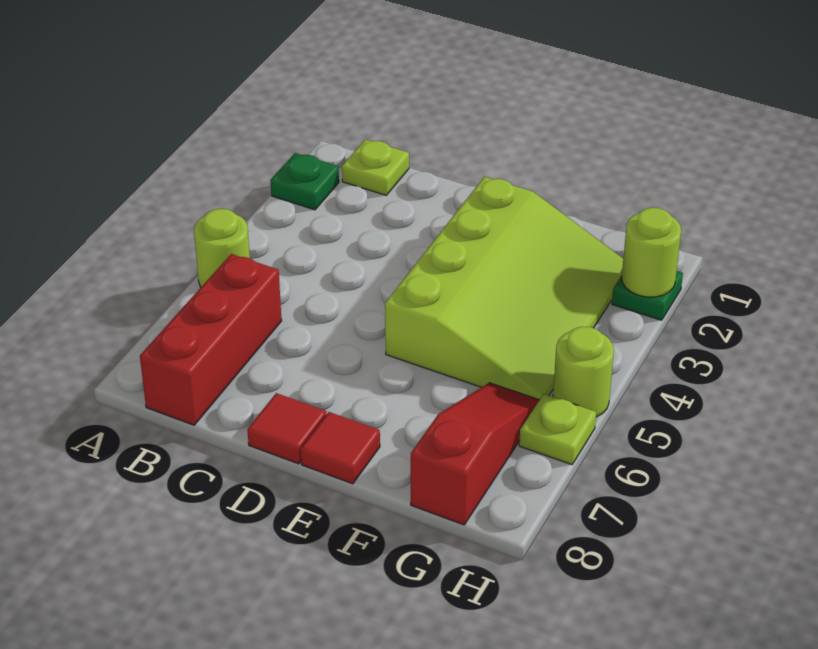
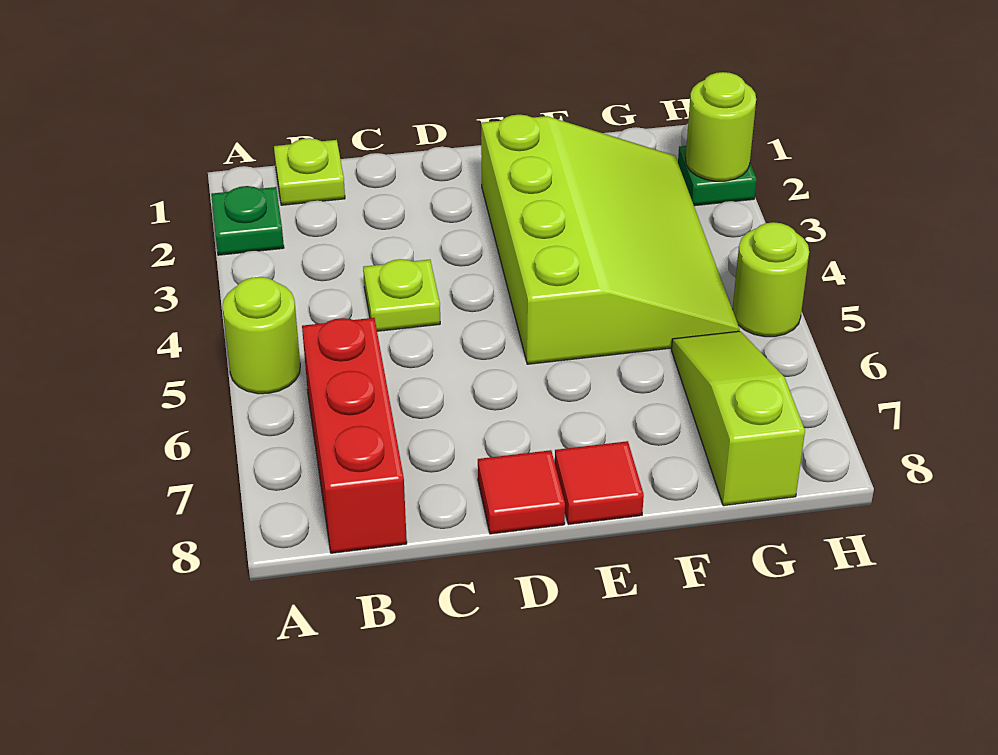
red slope G6:G8 level 1 top 8 -> lime slope G6:G8 level 1 top 8
lime plate H6 level 1 -> lime plate C4 level 1

